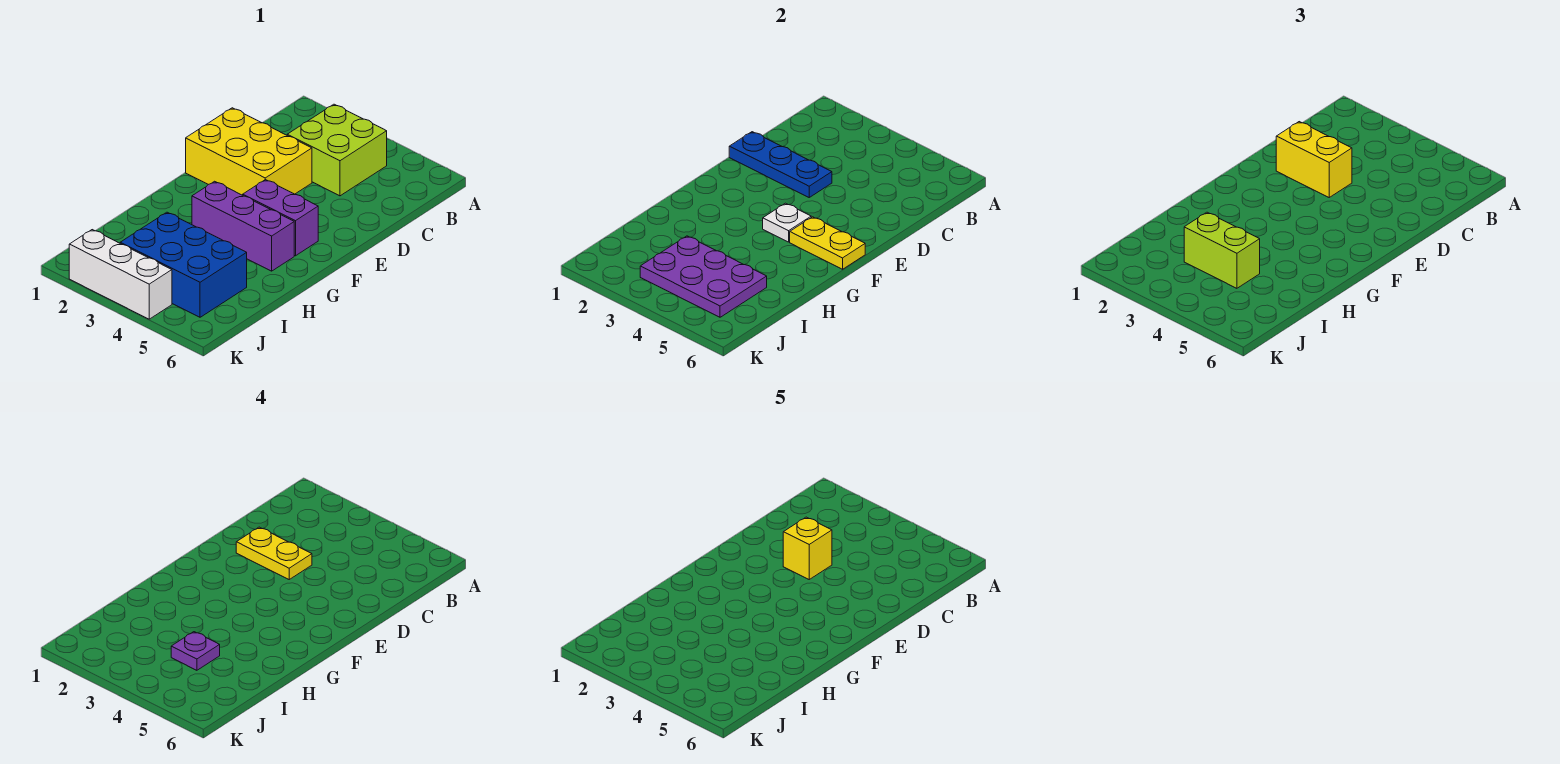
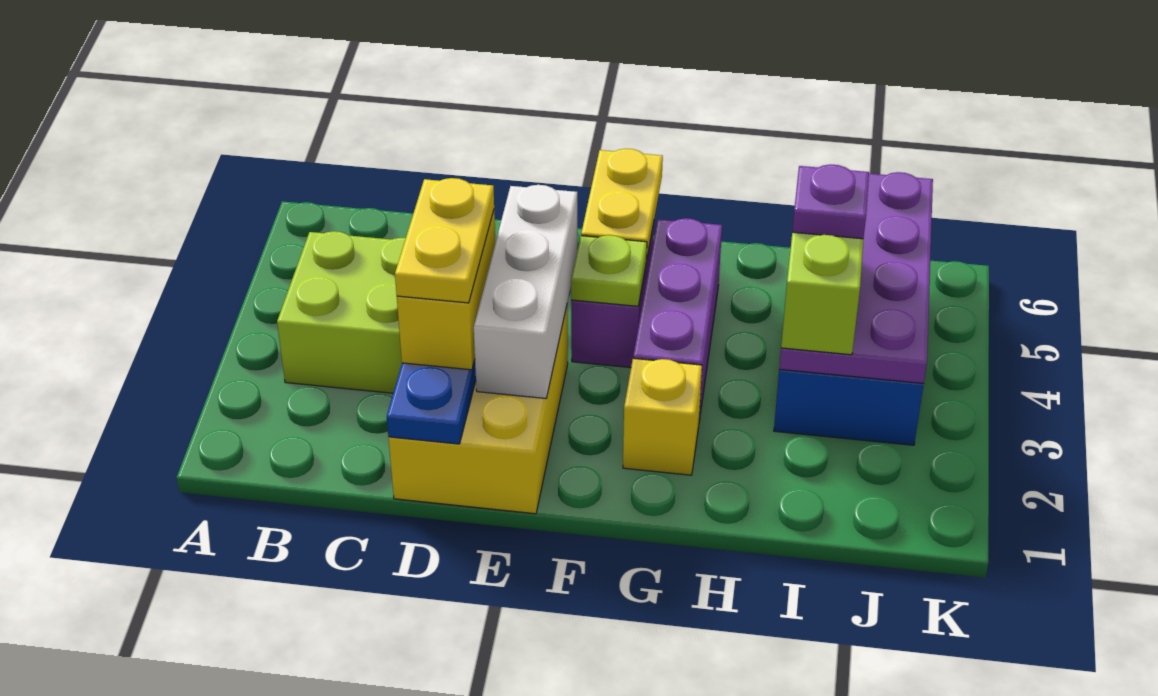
yellow brick D3 level 5 -> yellow brick G2 level 1
white plate F4 level 2 -> lime plate F4 level 2
purple plate I3:J5 level 2 -> purple plate I3:J6 level 2
white brick K2:K4 level 1 -> white brick E2:E4 level 2

